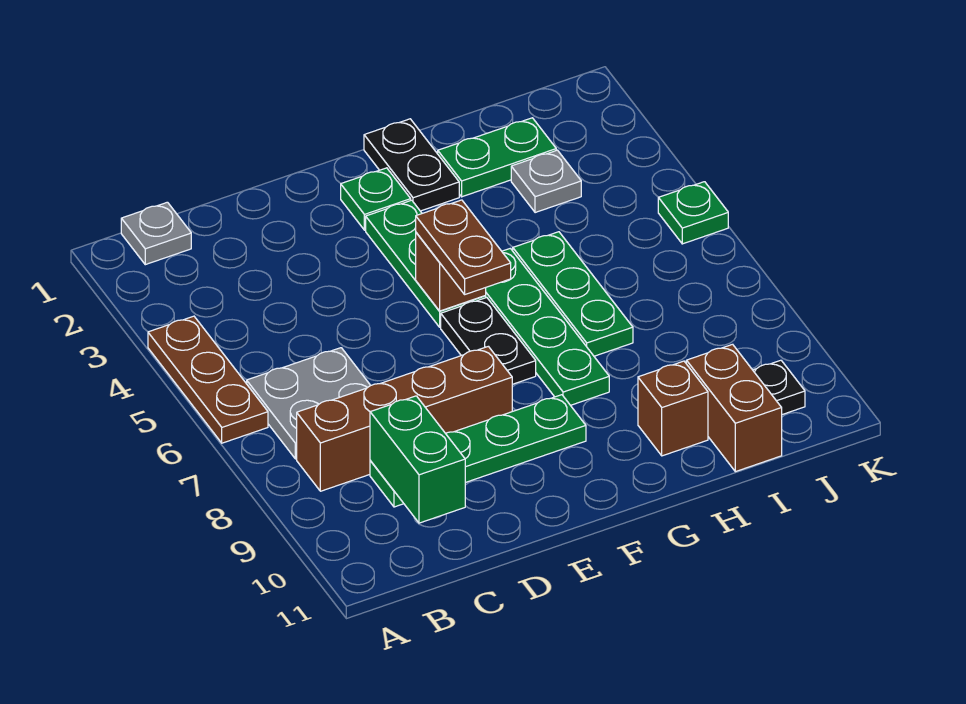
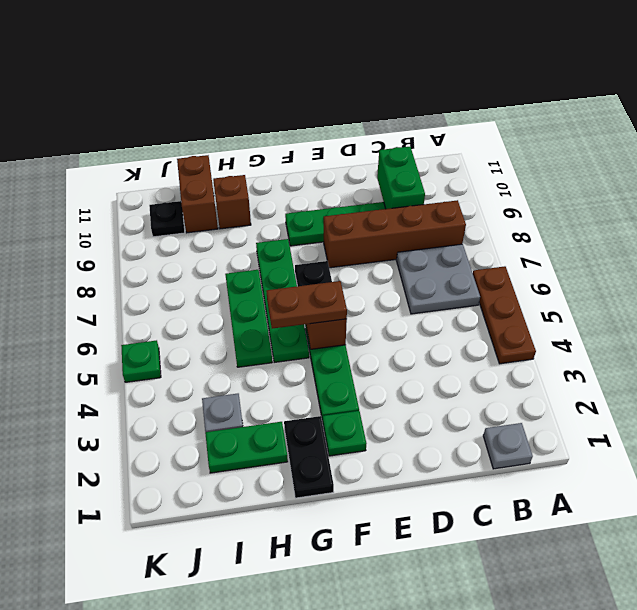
brown plate F5:F6 level 3 -> brown plate F5:G5 level 3

